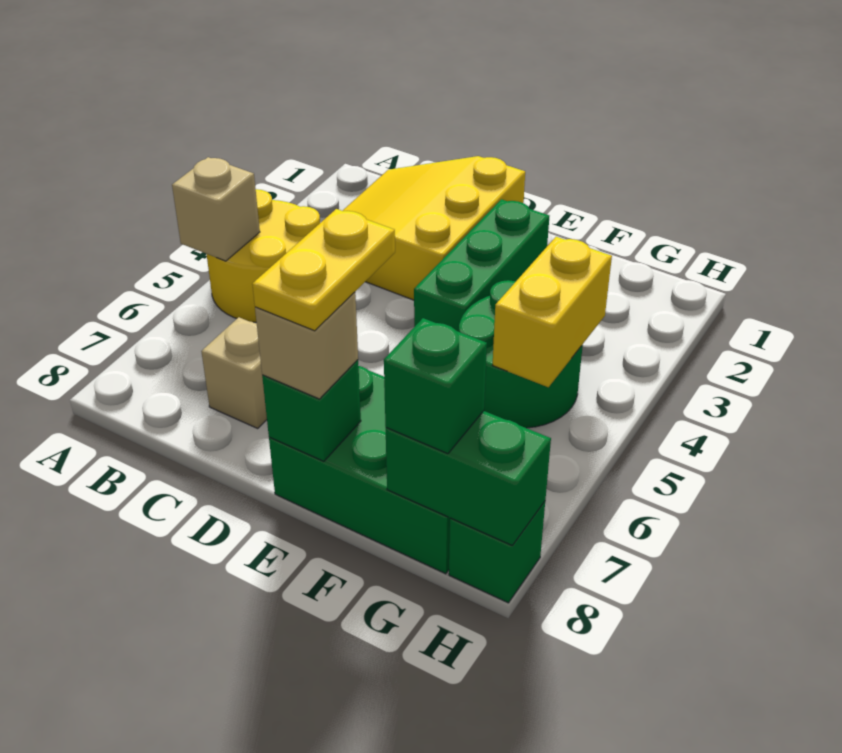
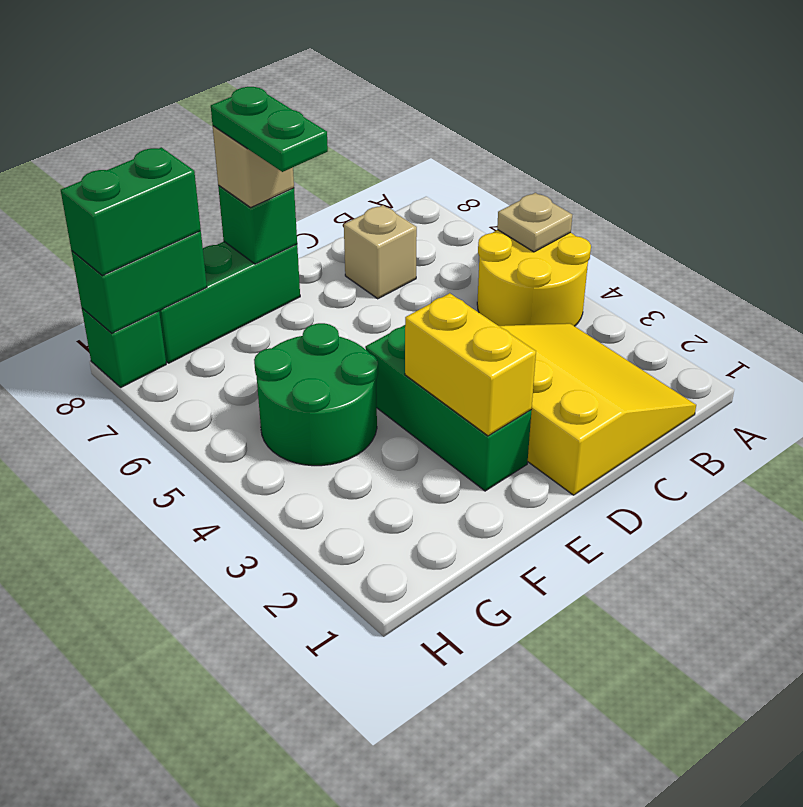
tan brick A5 level 2 -> tan plate A5 level 2
green brick E7:G8 level 1 -> green brick E8:G8 level 1
yellow plate E7:E8 level 4 -> green plate E7:E8 level 4
yellow brick G4:G5 level 2 -> yellow brick E2:E3 level 2
green brick G8 level 3 -> green brick G8:H8 level 3

